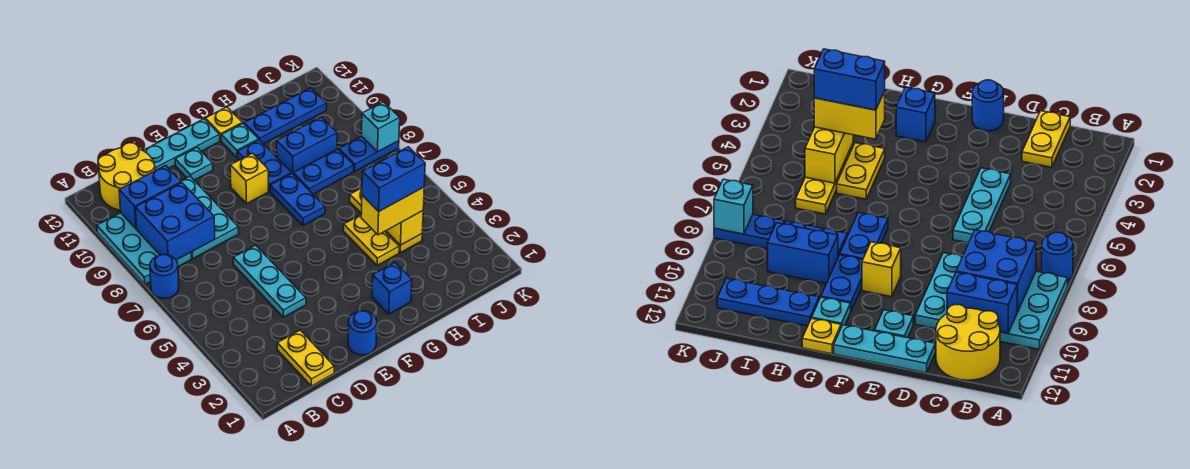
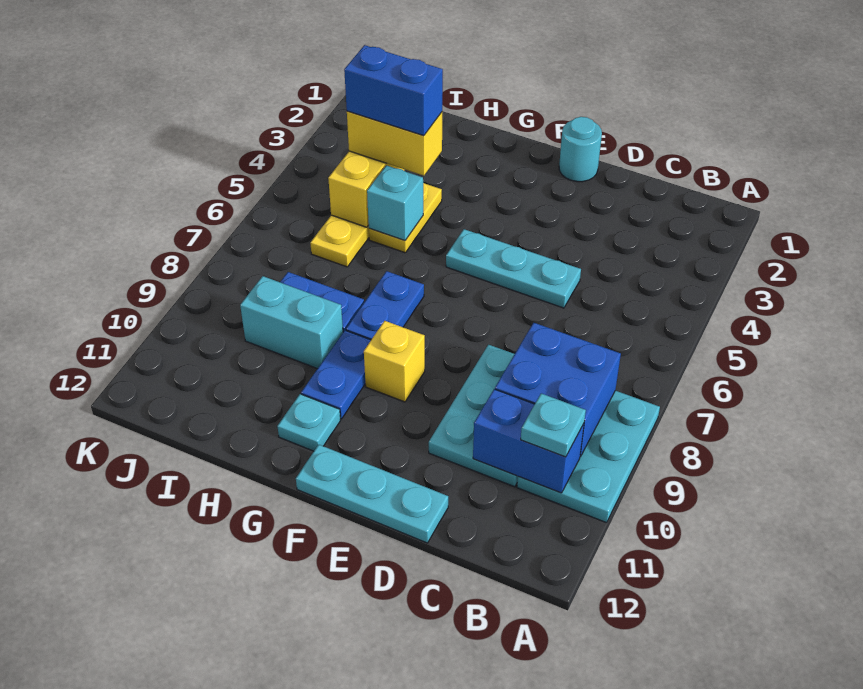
blue round brick A7 level 1 -> none
yellow round brick B11:C12 level 1 -> none
yellow plate C1:C2 level 1 -> none
cyan plate D4:D6 level 1 -> cyan plate D5:F5 level 1
blue round brick E1 level 1 -> cyan round brick E1 level 1
cyan plate E11 level 1 -> cyan plate B10 level 3
blue brick G2 level 1 -> none
yellow plate G12 level 1 -> none
blue brick H9:I9 level 1 -> cyan brick H9:I9 level 1
blue plate H11:J11 level 1 -> none
blue plate J8:K8 level 1 -> none
cyan brick K8 level 2 -> cyan brick H5 level 2

